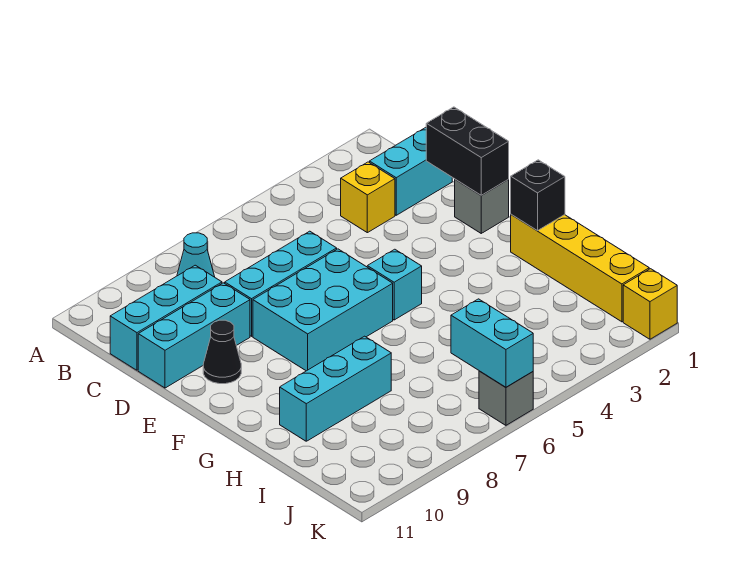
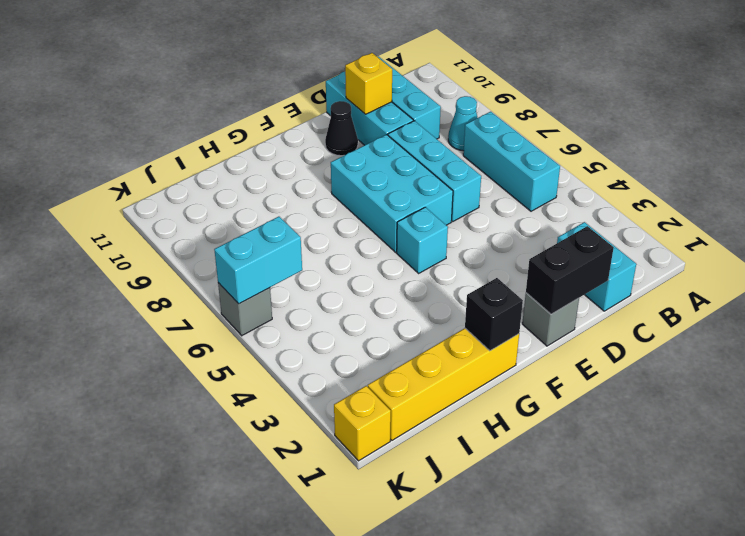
yellow brick C3 level 1 -> yellow brick D10 level 2
cyan brick H8:H10 level 1 -> cyan brick B5:B7 level 1

